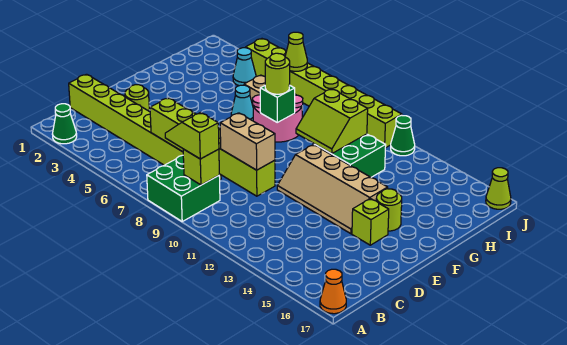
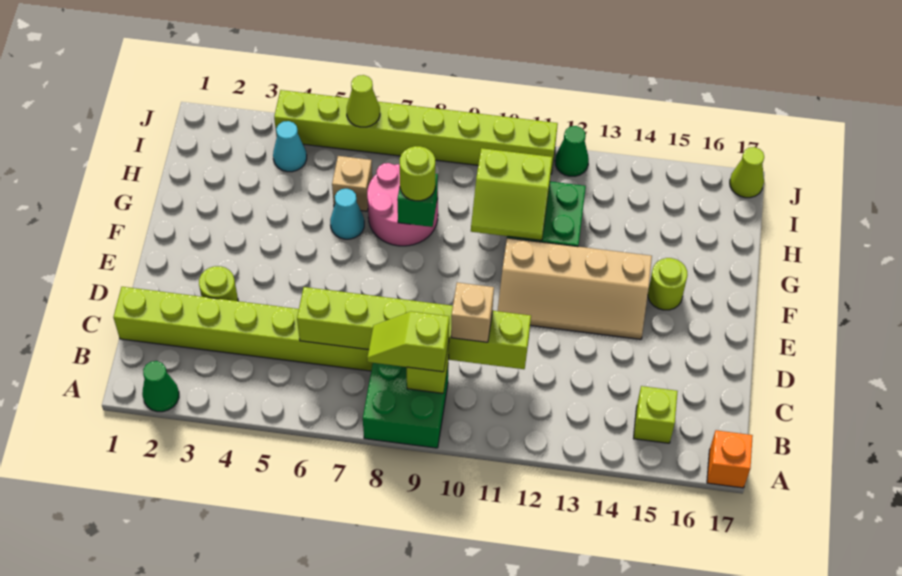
orange cone A17 level 1 -> orange brick A17 level 1
tan brick C10:C11 level 3 -> tan brick C10 level 3
lime brick E15 level 1 -> lime brick B15 level 1

